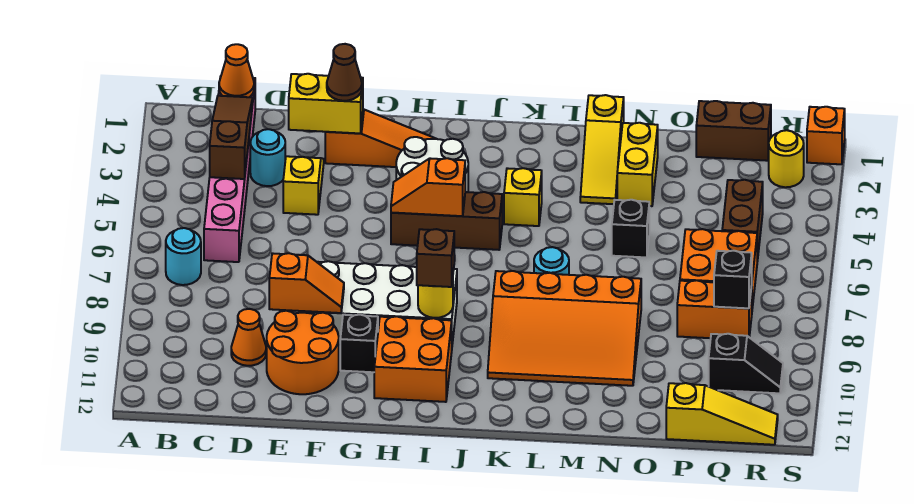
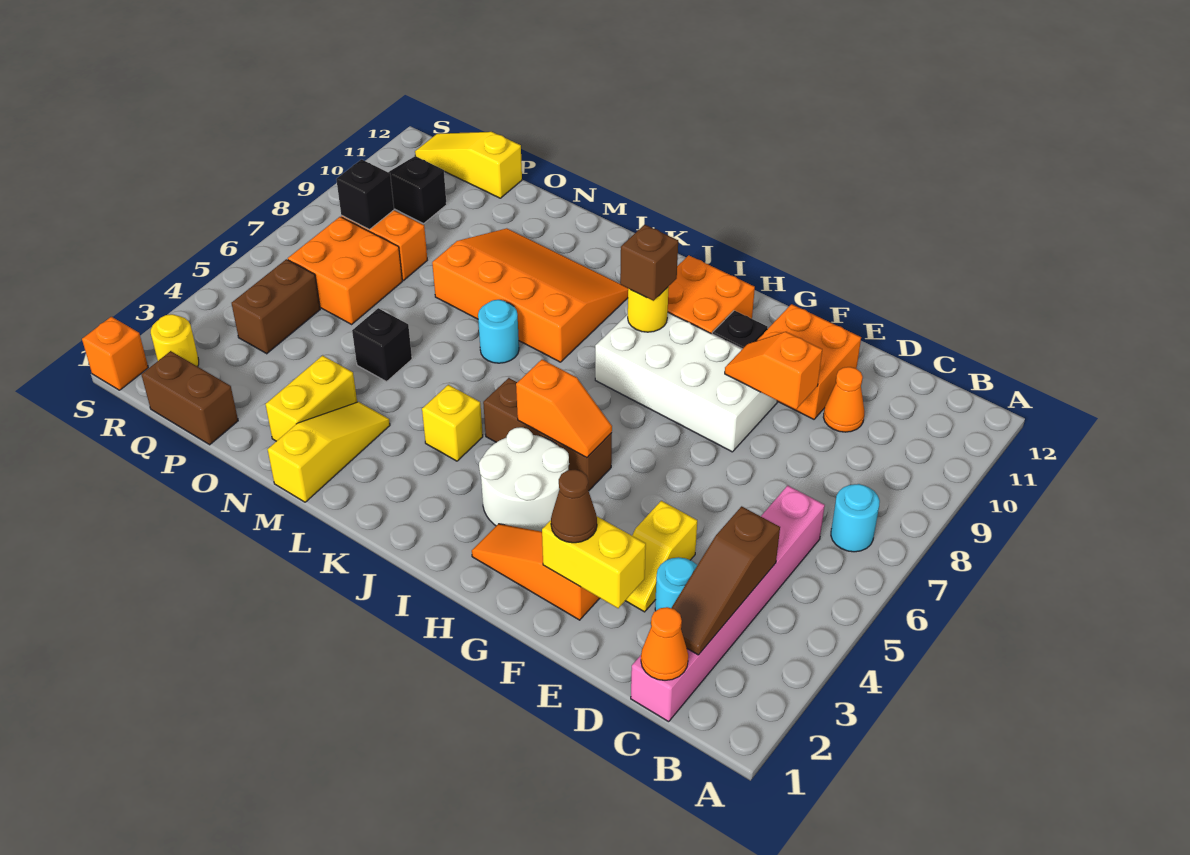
orange round brick E10:F11 level 1 -> orange brick E10:F11 level 1

